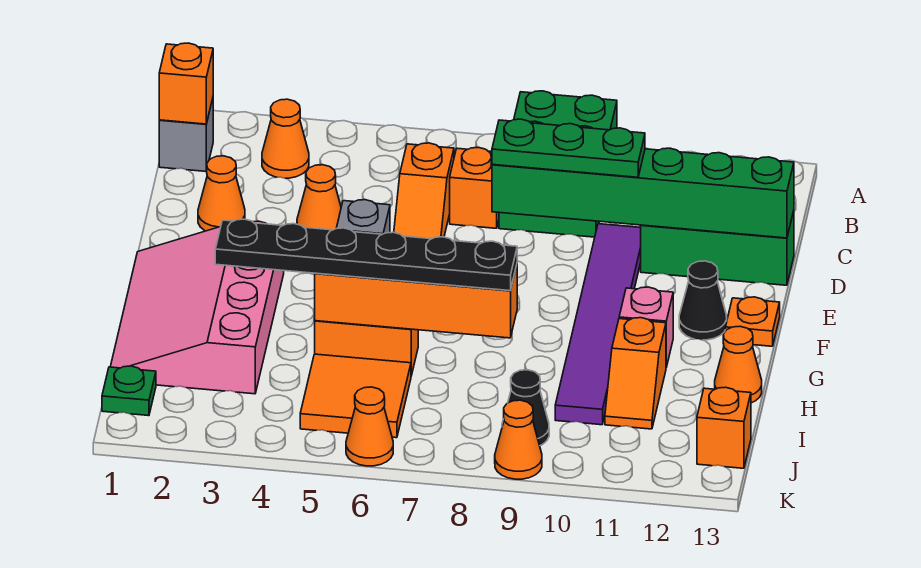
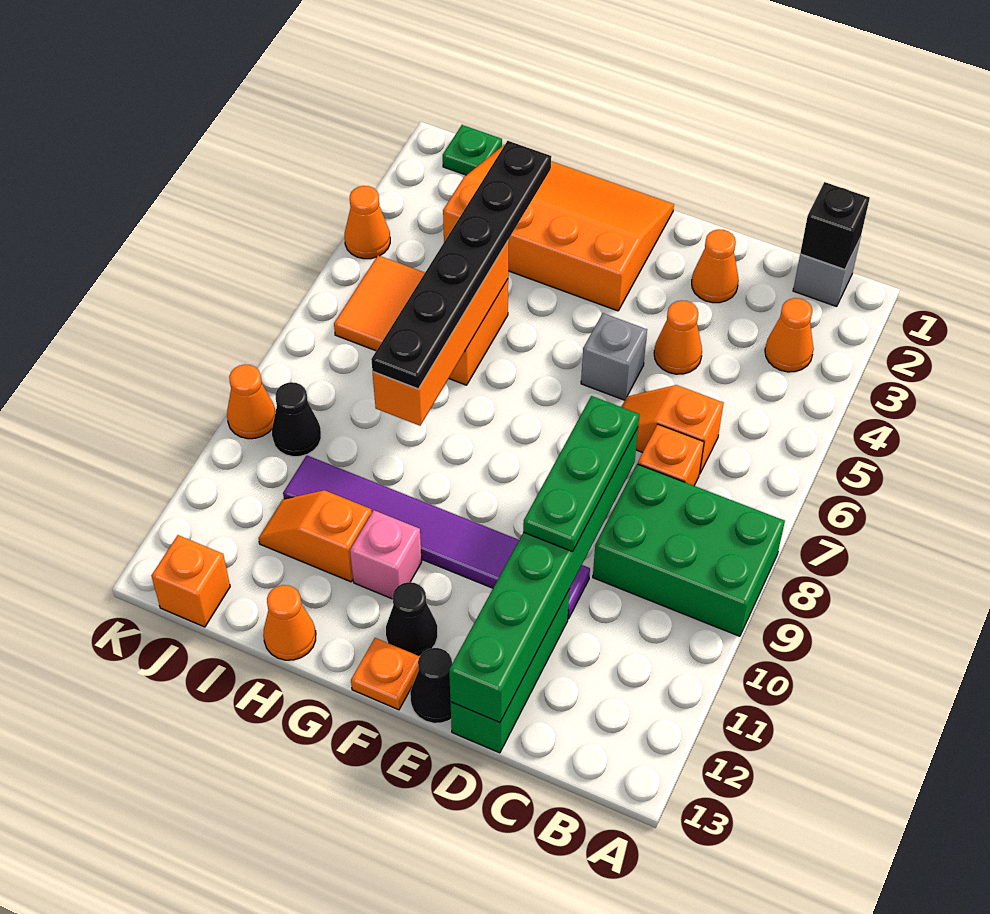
orange brick B1 level 2 -> black brick B1 level 2
none -> black cone E13 level 1
pink slope F1:I3 level 1 top 3 -> orange slope F1:I3 level 1 top 3
orange cone K6 level 1 -> orange cone K4 level 1

